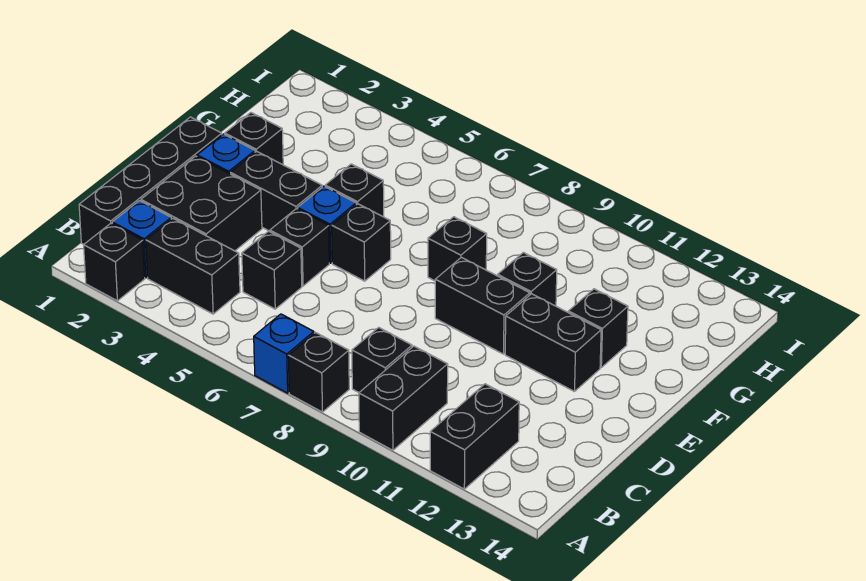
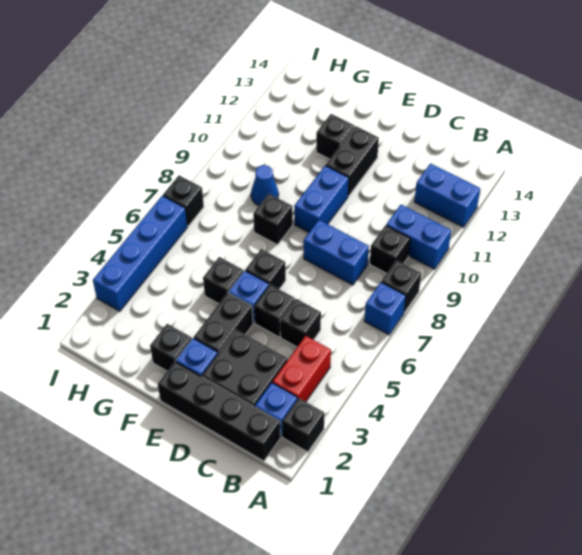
black brick A10:B10 level 1 -> blue brick A10:B10 level 1
black brick A12:B12 level 1 -> blue brick A12:B12 level 1
black brick B3:B4 level 1 -> red brick B3:B4 level 1
none -> blue brick C8:D8 level 1
black brick E9:E10 level 1 -> blue brick E9:E10 level 1
black brick F10 level 1 -> black brick I7 level 1
none -> blue cone G9 level 1
none -> blue brick I3:I6 level 1

